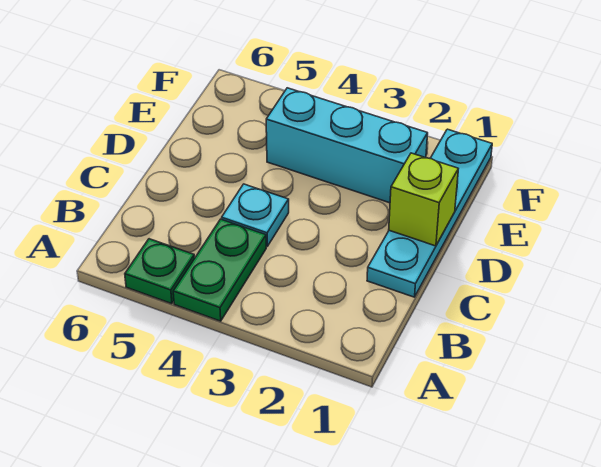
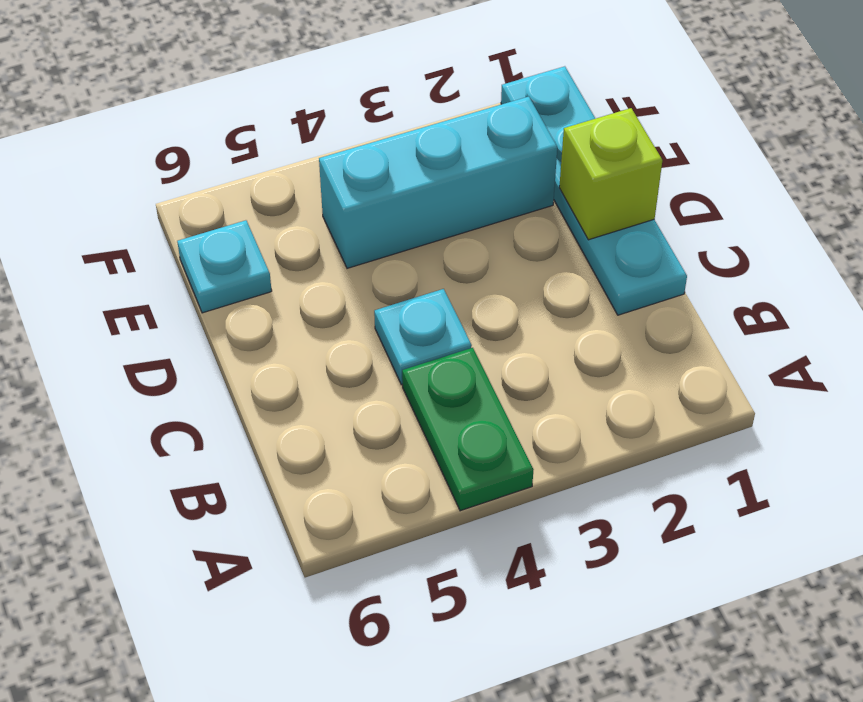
green plate A5 level 1 -> none
none -> cyan plate E6 level 1

